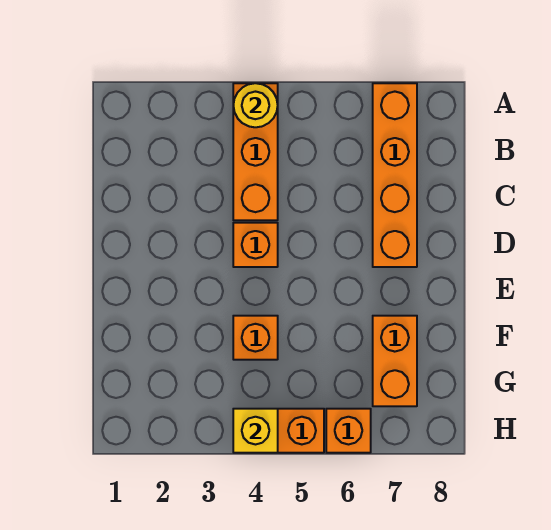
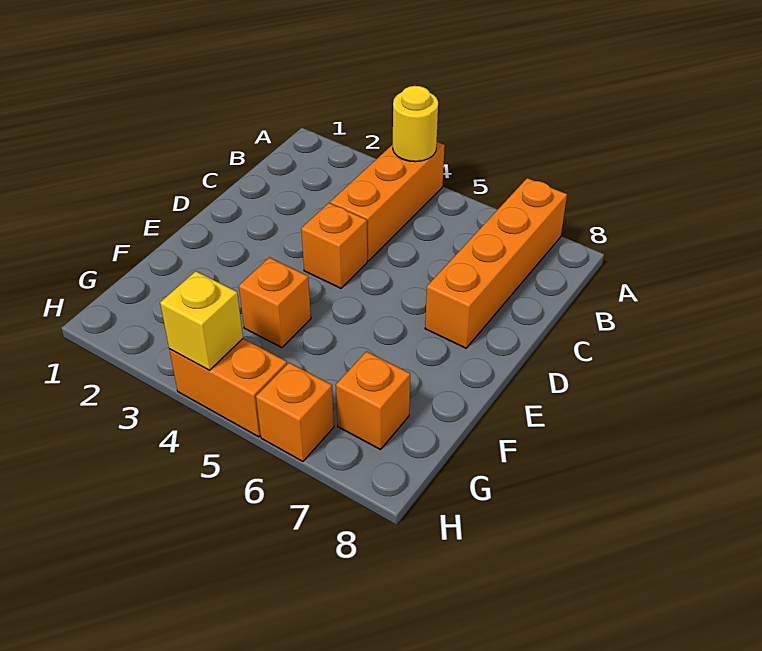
orange brick F7:G7 level 1 -> orange brick G7 level 1

